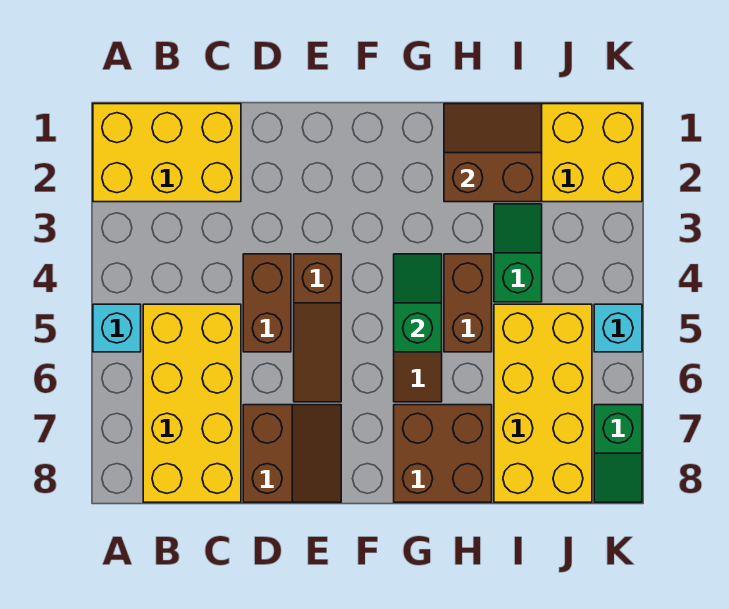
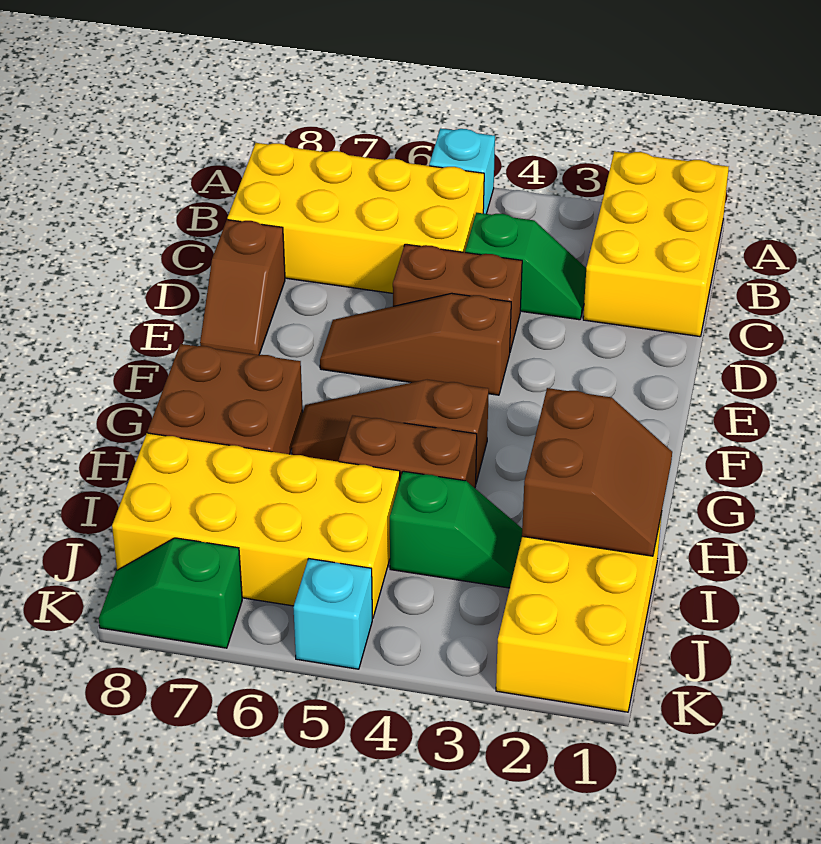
brown slope D7:E8 level 1 top D -> brown slope D8:E8 level 1 top D
green slope G4:G5 level 2 top 5 -> green slope C3:C4 level 1 top 4

